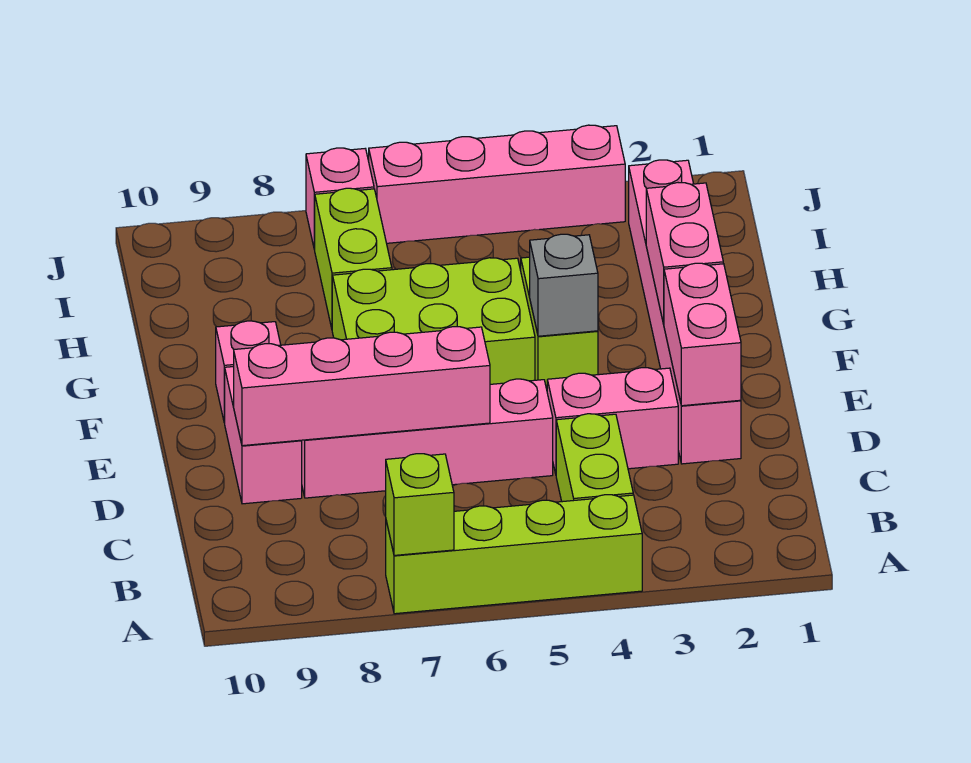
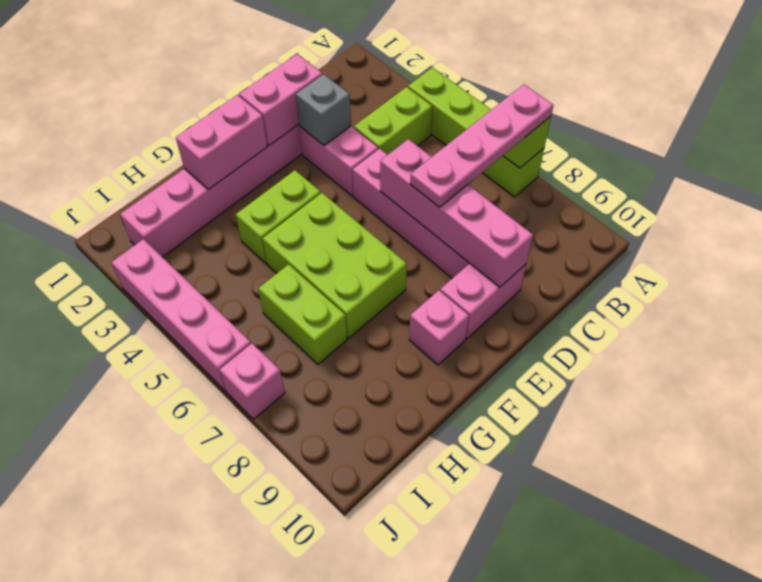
none -> pink plate A7:D7 level 3
grey brick F4 level 2 -> grey brick D3 level 2
lime brick H7:I7 level 1 -> lime brick H6:H7 level 1

